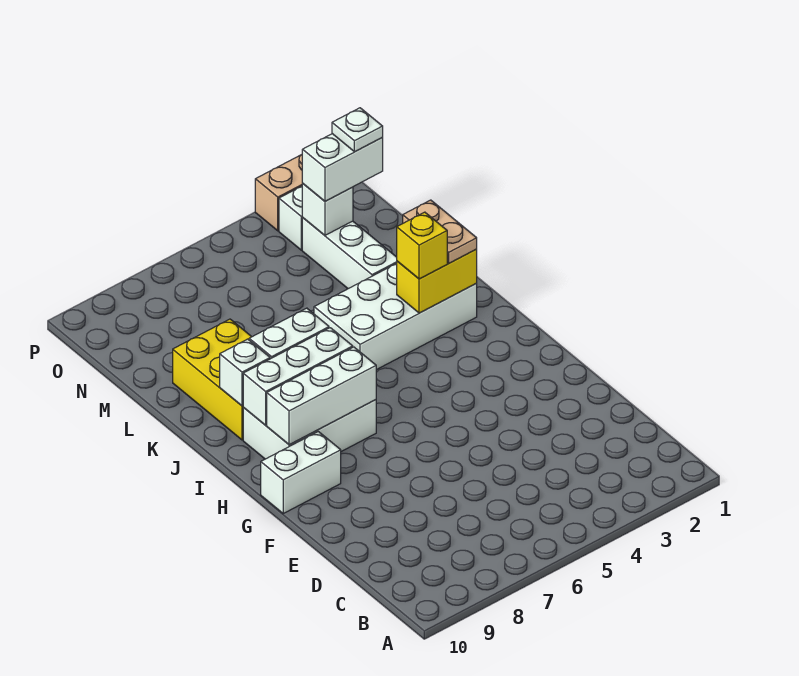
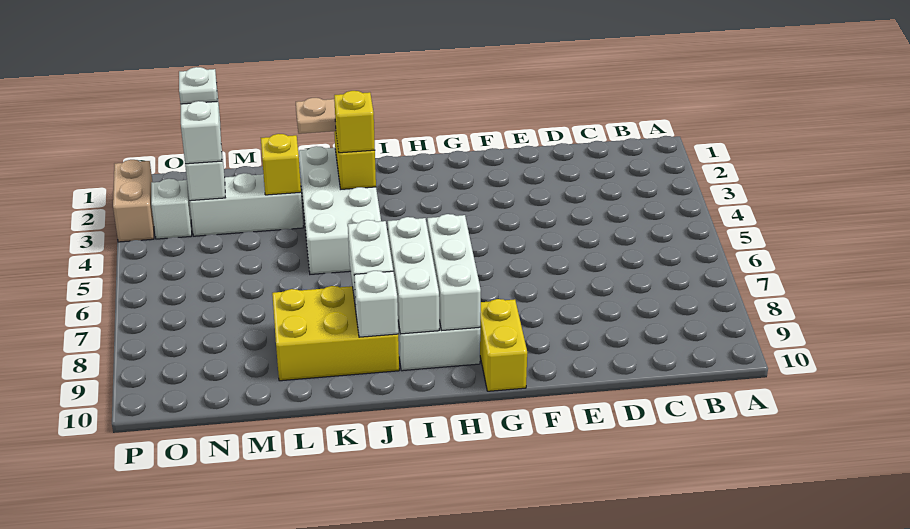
white brick G9:G10 level 1 -> yellow brick G9:G10 level 1
none -> yellow brick L3 level 2

